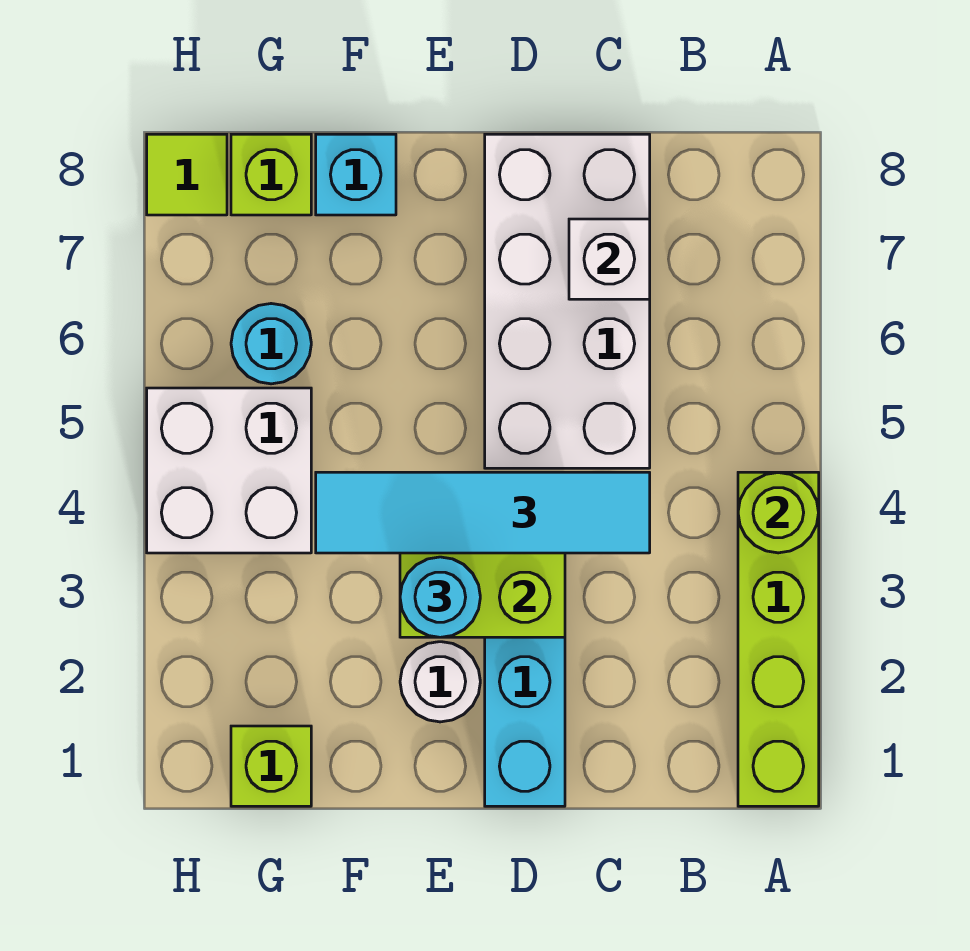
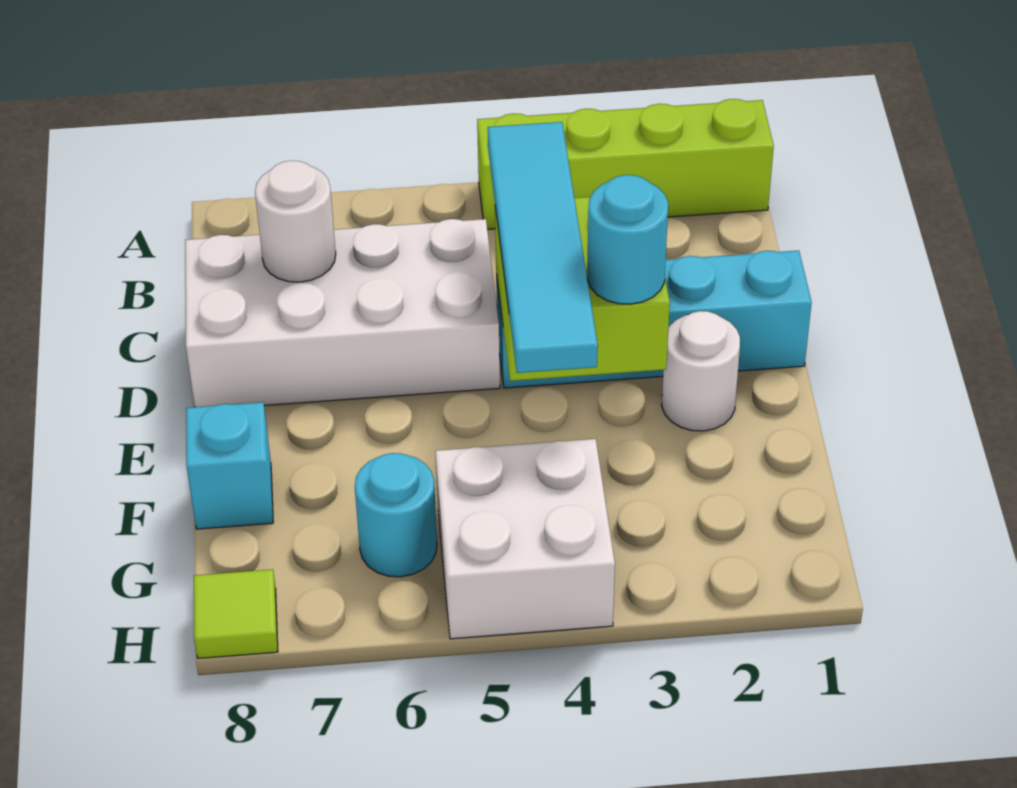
lime round brick A4 level 2 -> none
white brick C7 level 2 -> white round brick C7 level 2
lime brick G1 level 1 -> none
lime brick G8 level 1 -> none

